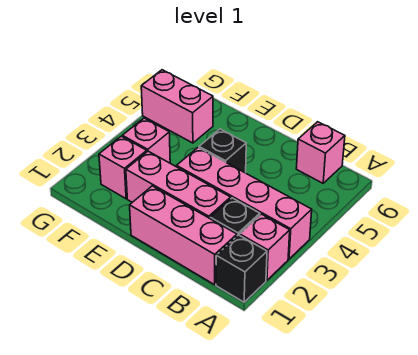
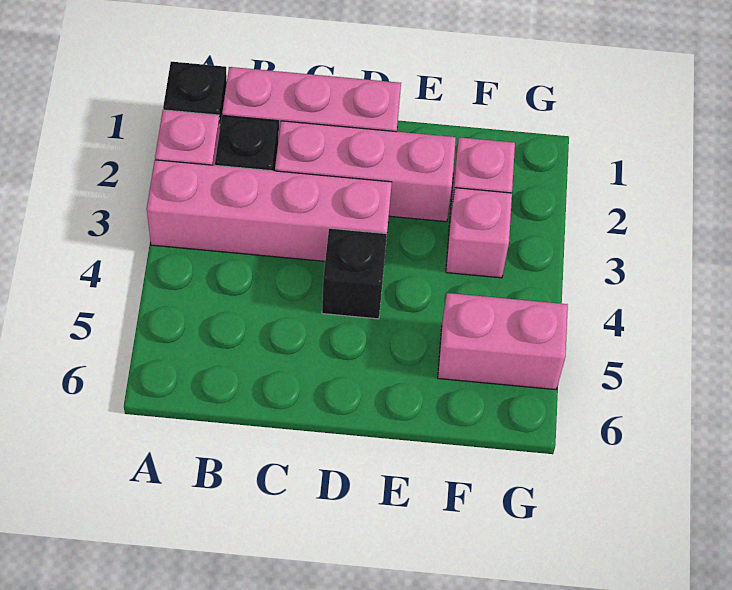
pink brick B6 level 1 -> none

